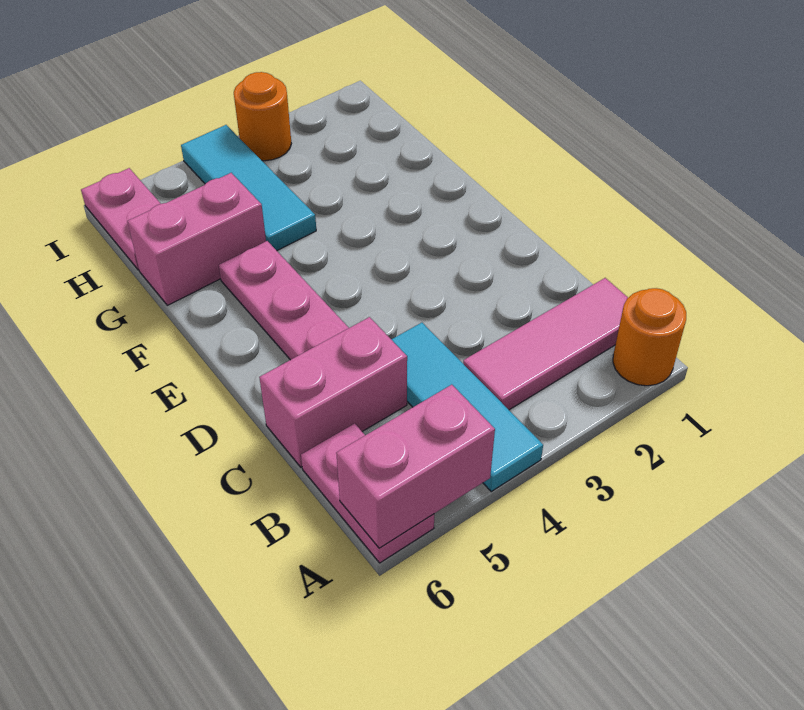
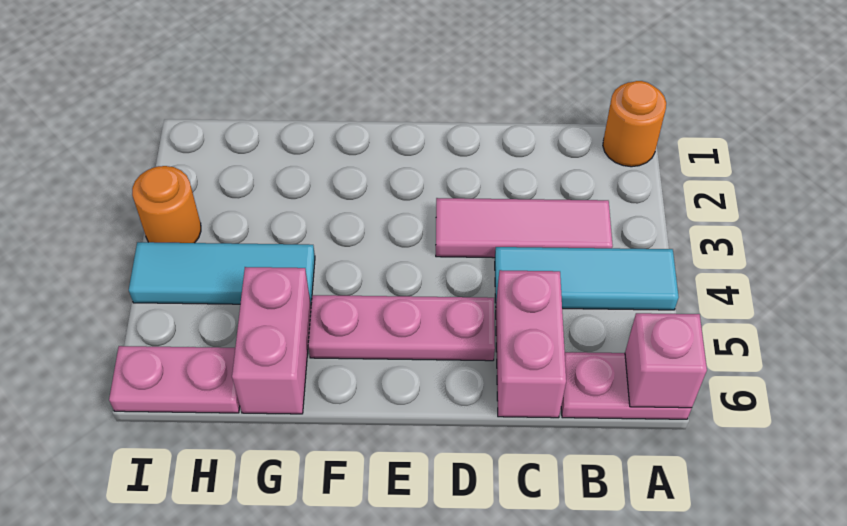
pink brick A5:A6 level 2 -> pink brick A6 level 2
pink tile B1:B3 level 1 -> pink tile B3:D3 level 1

